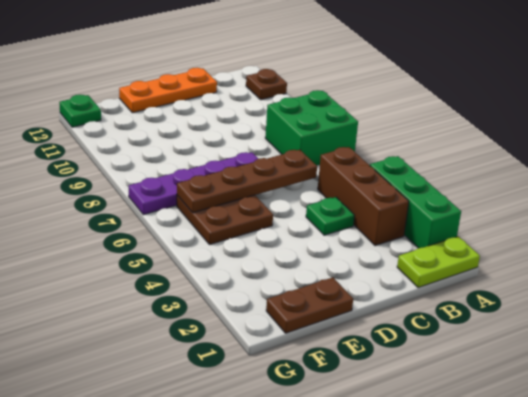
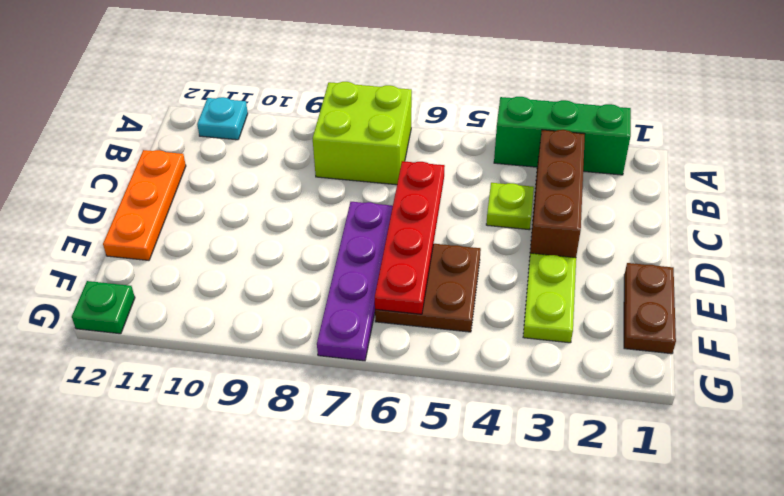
lime plate A1:B1 level 1 -> lime plate E3:F3 level 1
green brick A7:B8 level 1 -> lime brick A7:B8 level 1
brown plate A11 level 1 -> cyan plate A11 level 1
brown brick B3:B5 level 1 -> brown brick B3:D3 level 1
green plate C4 level 1 -> lime plate C4 level 1
brown plate C6:F6 level 2 -> red plate C6:F6 level 2

